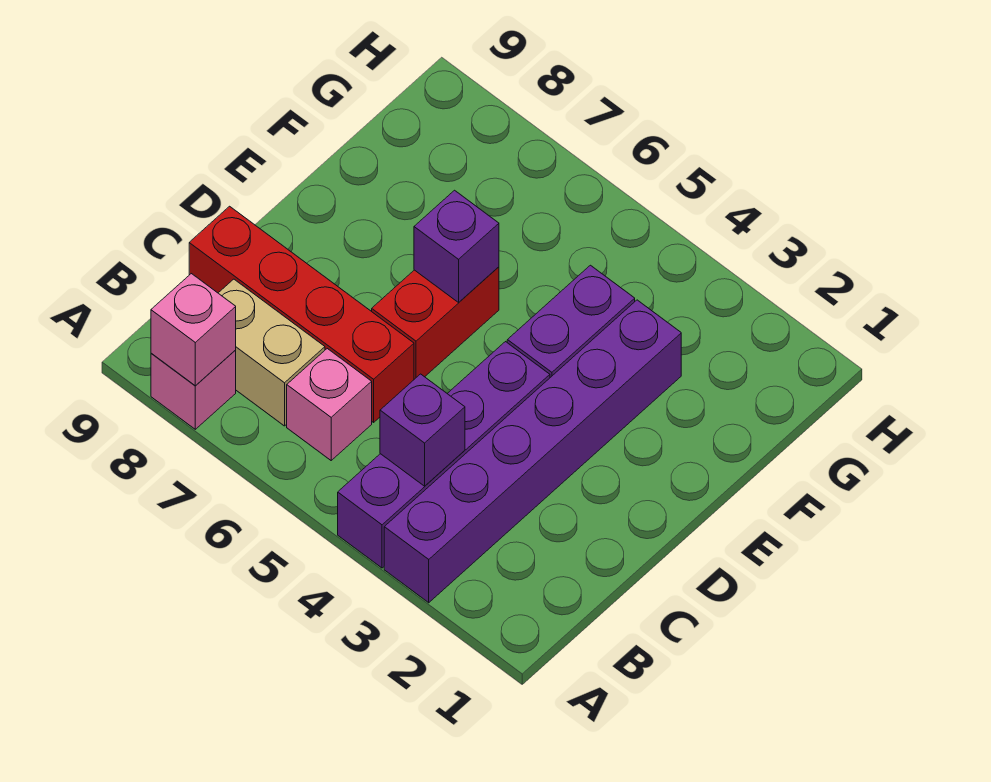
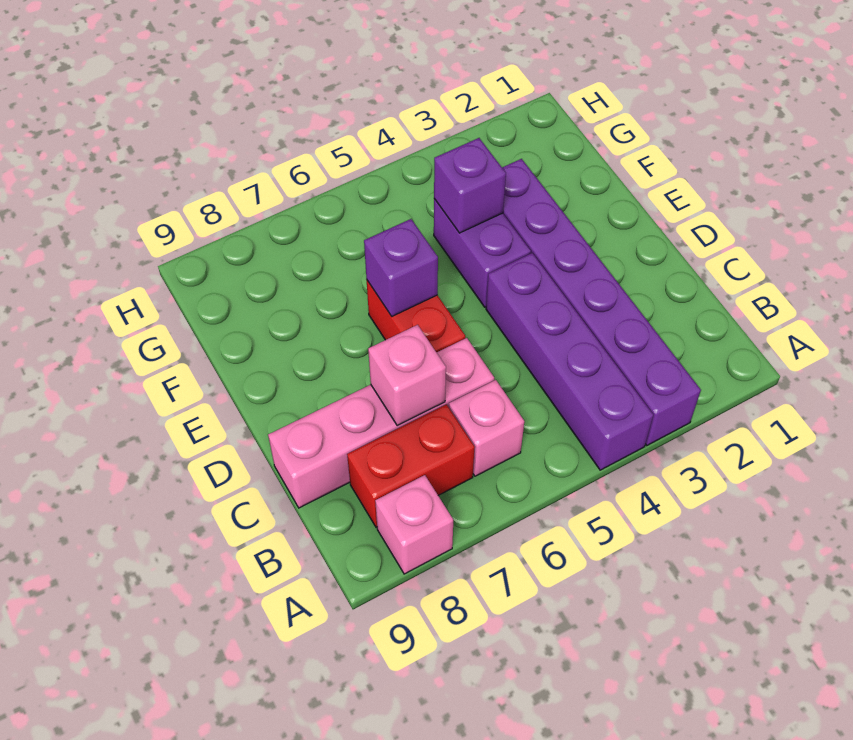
pink brick A8 level 2 -> pink brick C7 level 2
purple brick B4 level 2 -> purple brick F4 level 2
tan brick B7:B8 level 1 -> red brick B7:B8 level 1
red brick C6:C9 level 1 -> pink brick C6:C9 level 1

